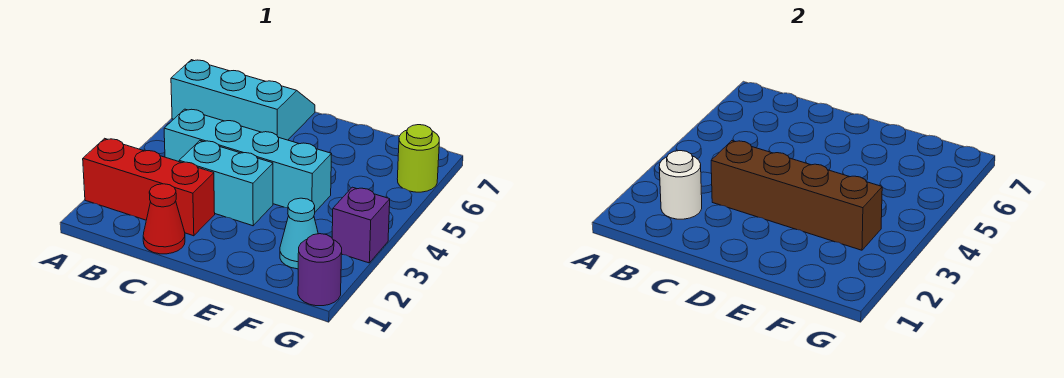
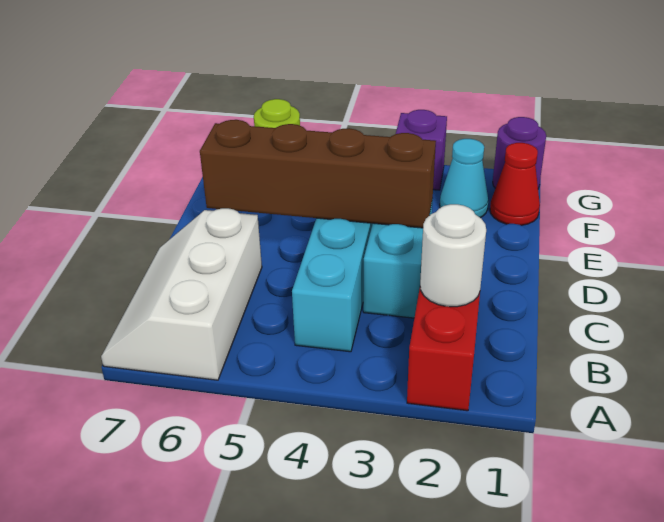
cyan slope A6:C7 level 1 top 6 -> white slope A6:C7 level 1 top 6
red cone C1 level 1 -> red cone F1 level 1
brown brick C3:F3 level 2 -> brown brick D3:D6 level 2

